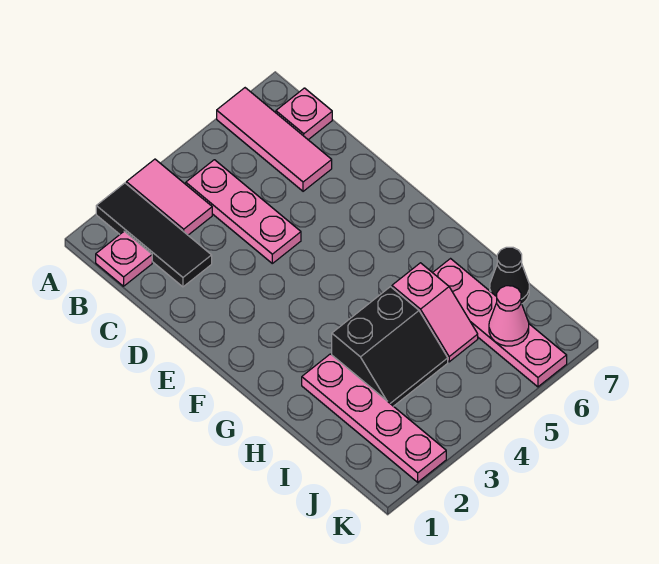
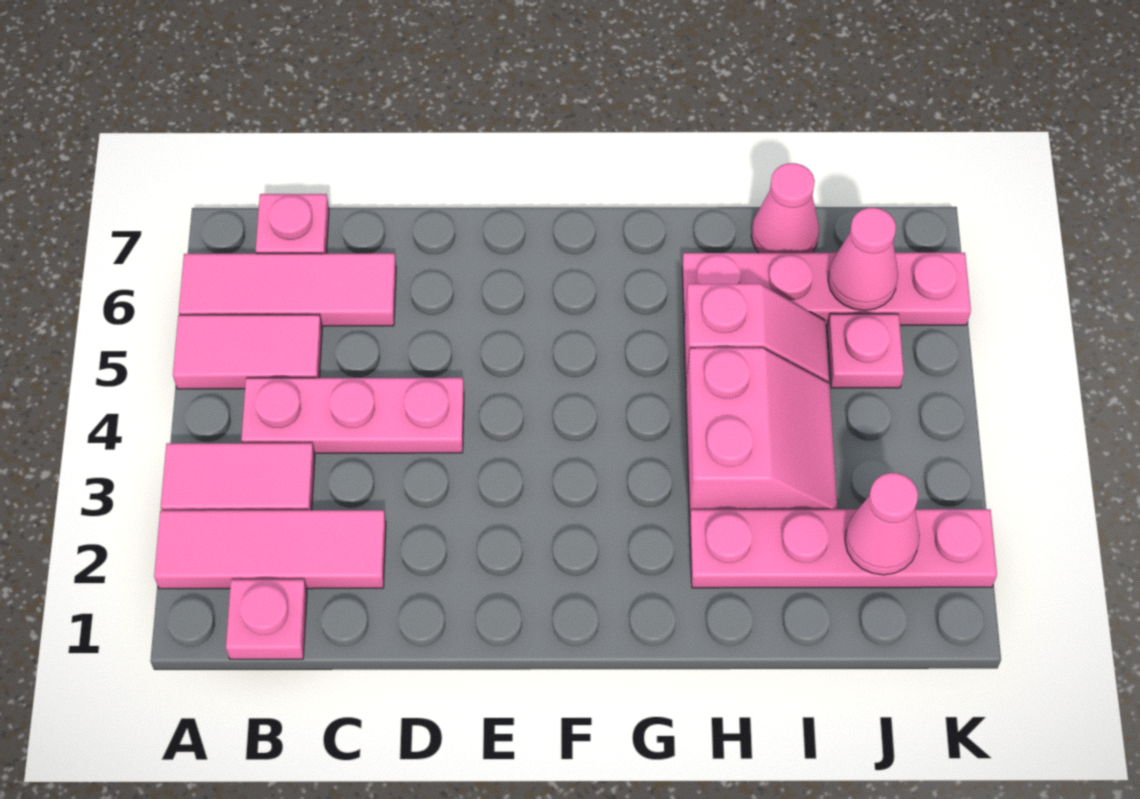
black tile A2:C2 level 1 -> pink tile A2:C2 level 1
none -> pink tile A5:B5 level 1
black slope H3:I4 level 1 top H -> pink slope H3:I4 level 1 top H
black cone I7 level 1 -> pink cone I7 level 1
none -> pink cone J2 level 2
none -> pink plate J5 level 1

